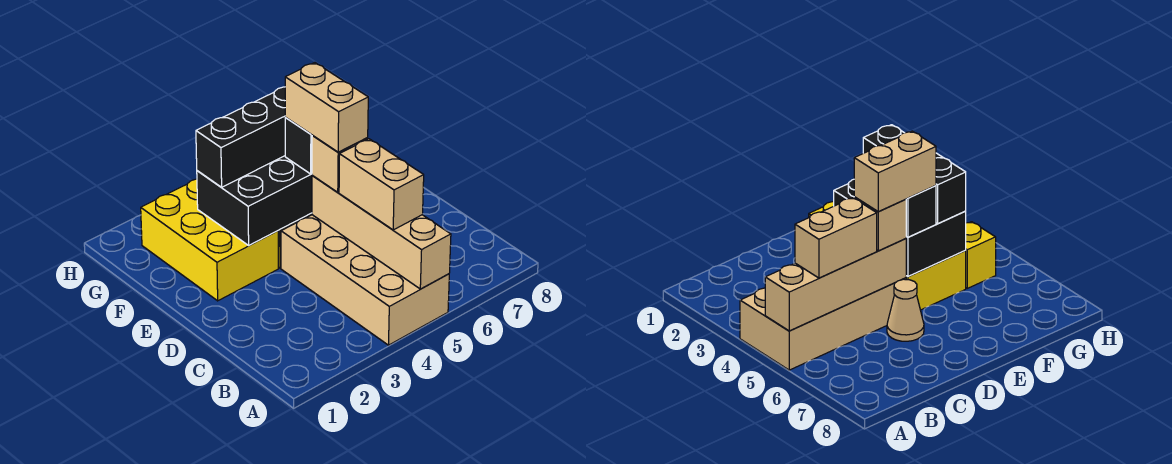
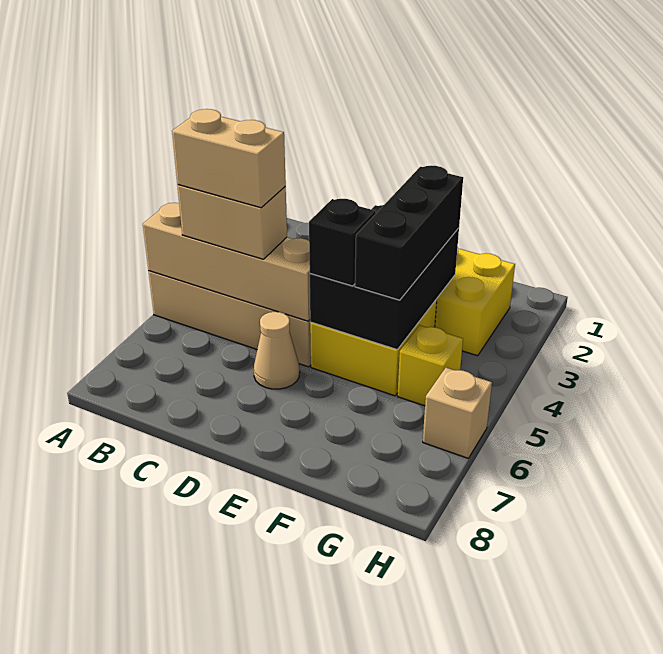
tan brick D5 level 3 -> tan brick H6 level 1
tan brick D5:E5 level 4 -> tan brick B5:C5 level 4

